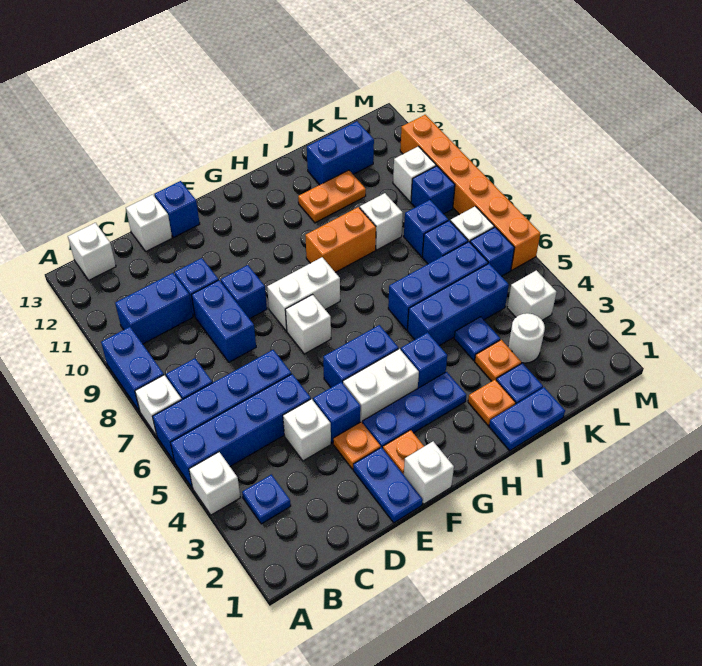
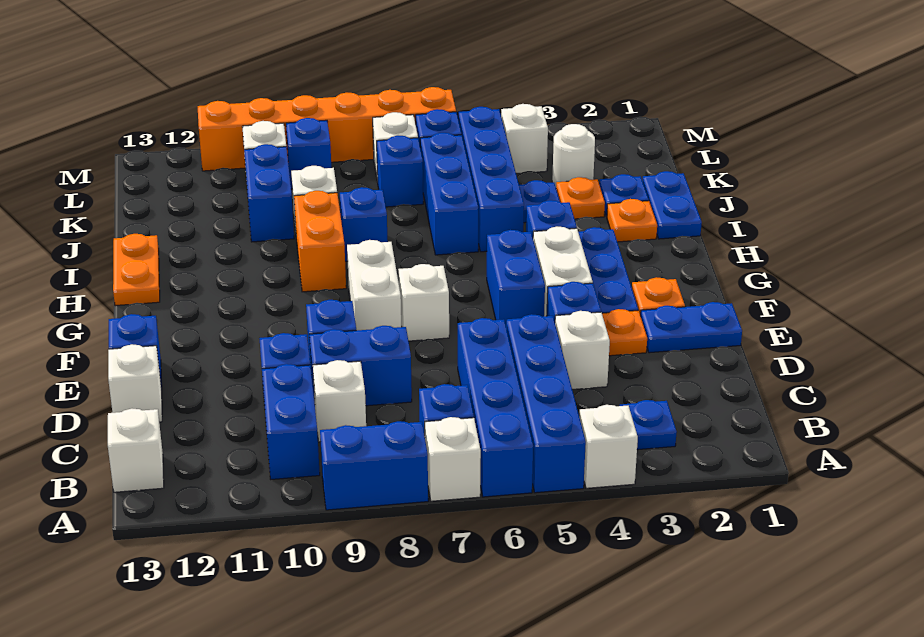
white brick F1 level 1 -> white brick C9 level 1
blue brick I5:K5 level 1 -> blue brick I5:L5 level 1
orange plate I11:J11 level 1 -> orange plate H13:I13 level 1
blue brick J12:K12 level 1 -> blue brick J10:K10 level 1
blue brick K8 level 1 -> blue brick I8 level 1

